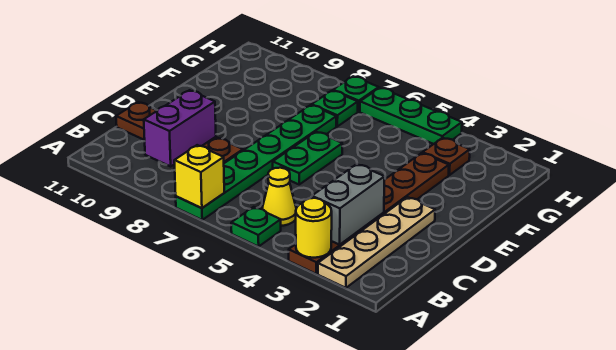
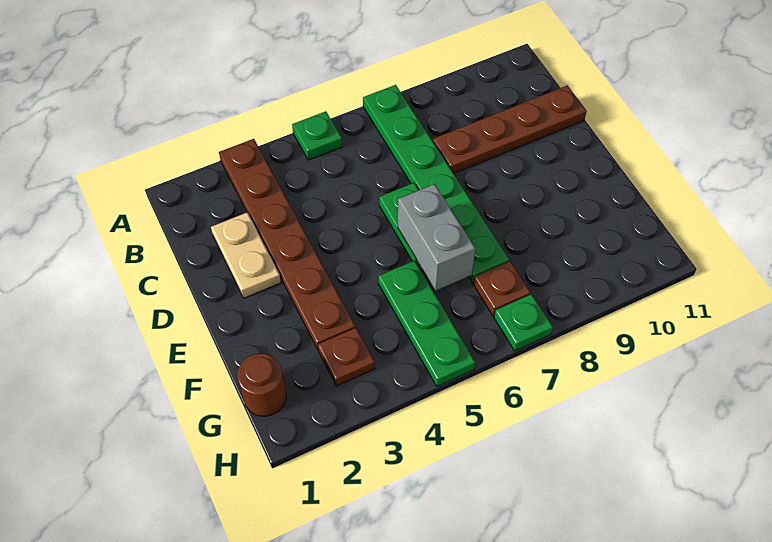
tan plate A2:D2 level 1 -> tan plate C2:D2 level 1
yellow round brick A3 level 2 -> none
yellow brick A7 level 2 -> none
grey brick B3:C3 level 2 -> grey brick E6:F6 level 2
yellow cone B5 level 1 -> none
purple brick B9:C9 level 2 -> none
none -> brown round brick G1 level 1
green plate G7 level 1 -> brown plate G7 level 1
green plate H4:H6 level 1 -> green plate F5:H5 level 1

